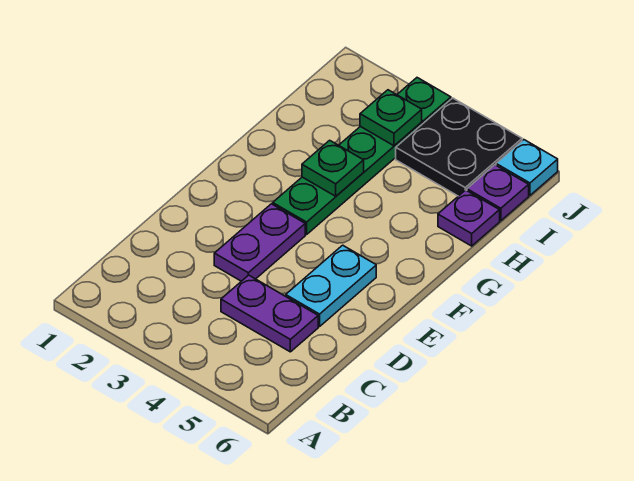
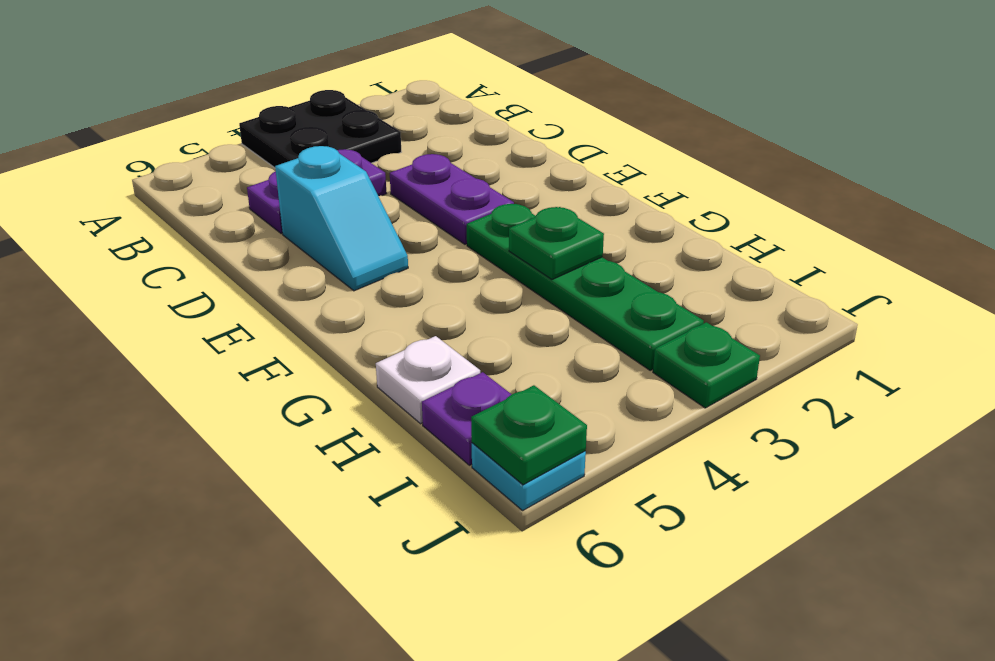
cyan plate D5:E5 level 1 -> cyan slope D5:E5 level 1 top D
purple plate H6 level 1 -> white plate H6 level 1
green plate I3 level 2 -> green plate J6 level 2
black plate I4:J5 level 1 -> black plate A3:B4 level 1

